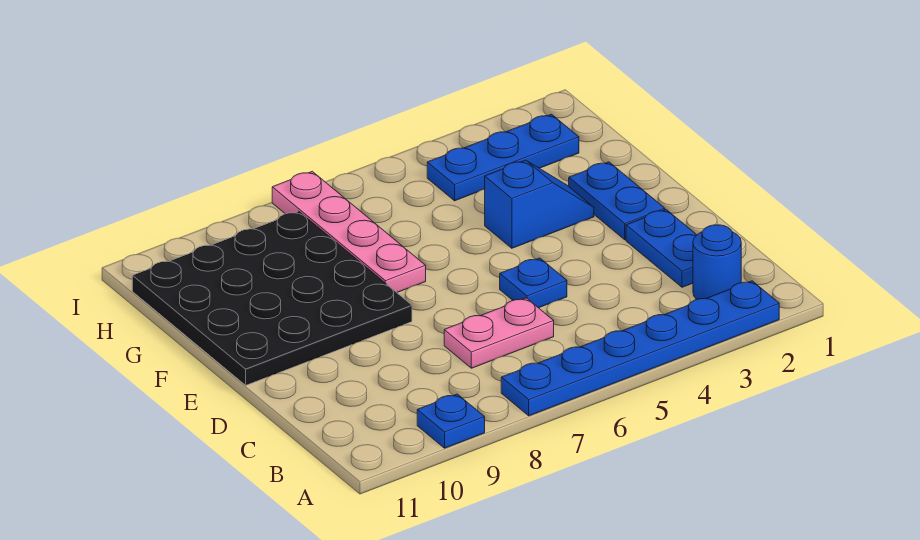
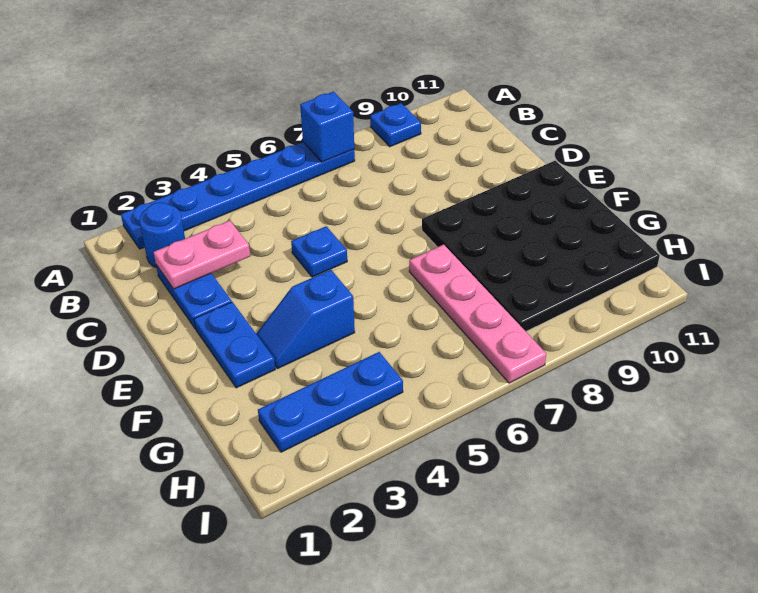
none -> blue brick A7 level 2
pink plate C6:C7 level 1 -> pink plate C2:C3 level 2

